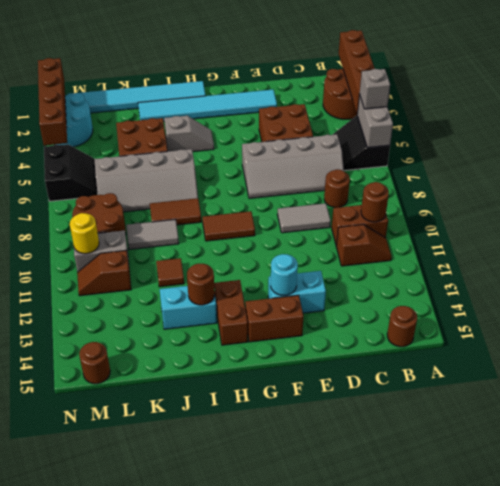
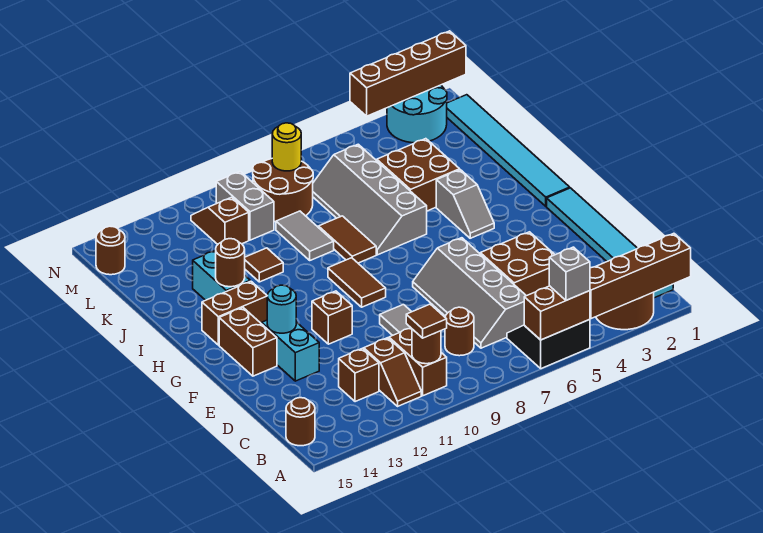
grey brick A5:A6 level 2 -> brown brick A5:A6 level 2
none -> brown tile B10 level 3
none -> brown brick C12 level 1
cyan tile E2:J2 level 1 -> cyan tile B1:G1 level 1
none -> brown brick F11 level 1
black slope M5:N6 level 1 top N -> none
yellow round brick M10 level 2 -> yellow round brick M8 level 2

